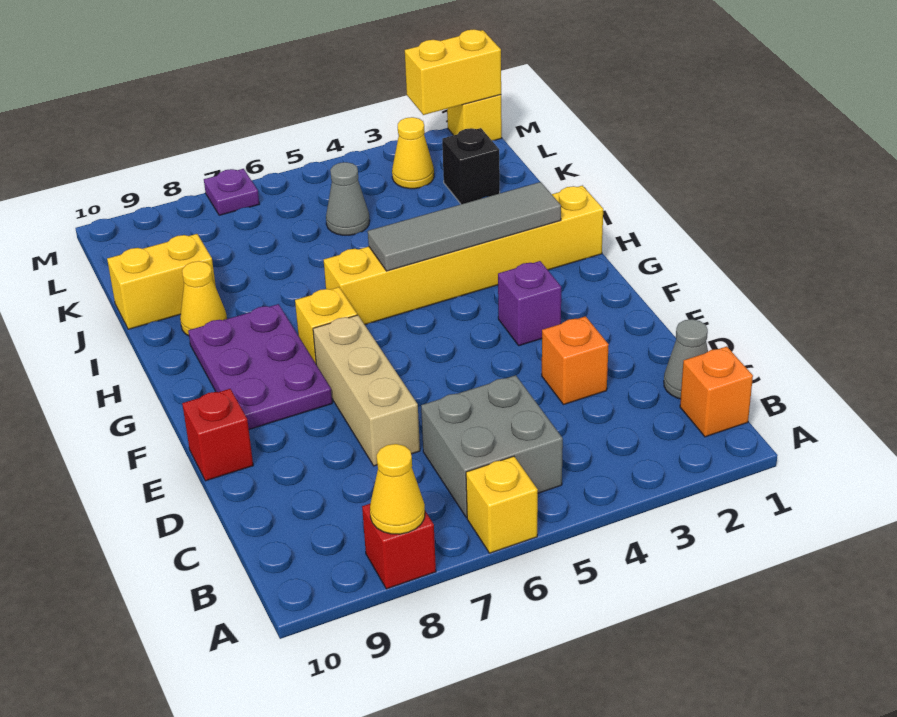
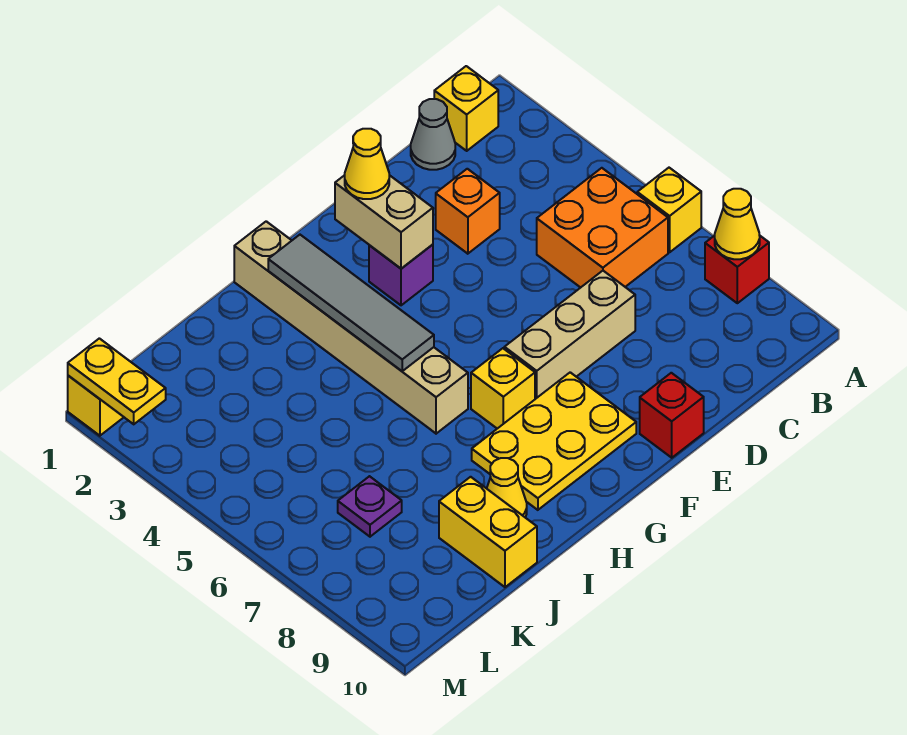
orange brick B1 level 1 -> yellow brick B1 level 1
grey brick B5:C6 level 1 -> orange brick B5:C6 level 1
none -> tan brick F2:F3 level 2
purple plate F8:H9 level 1 -> yellow plate F8:H9 level 1
yellow brick H1:H6 level 1 -> tan brick H1:H6 level 1
black brick K2 level 1 -> none
grey cone K5 level 1 -> none
yellow cone L3 level 1 -> yellow cone F2 level 3
yellow brick M1:M2 level 2 -> yellow plate M1:M2 level 2
purple plate M7 level 1 -> purple plate K7 level 1

